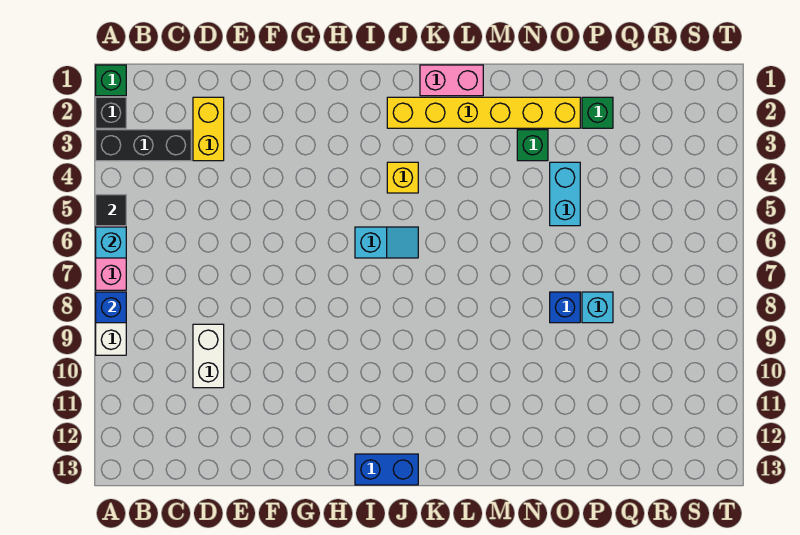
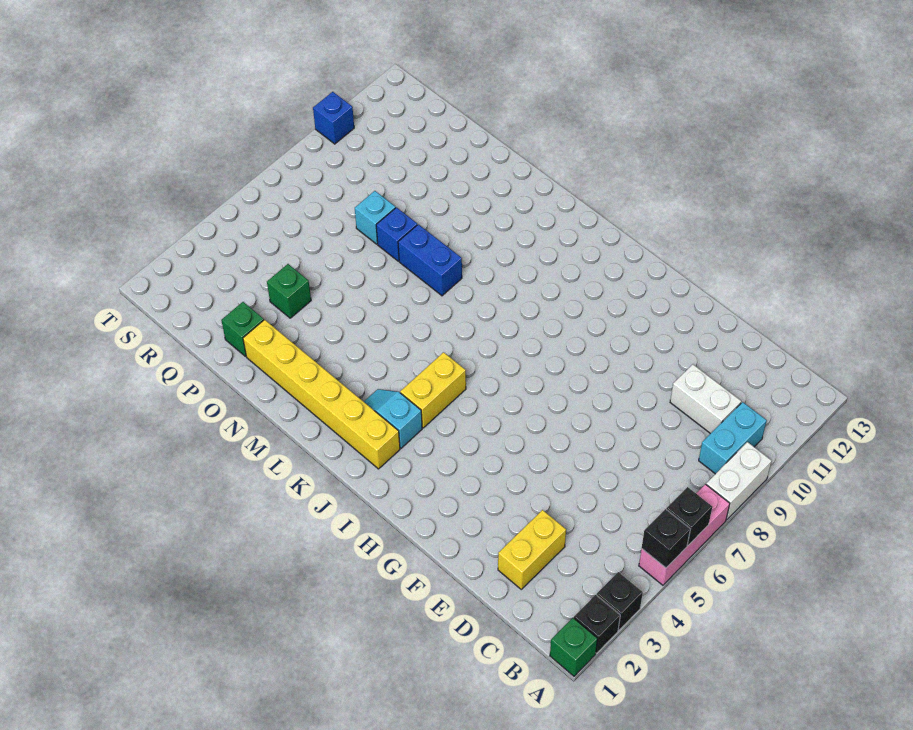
black brick A3:C3 level 1 -> black brick A3 level 1
black tile A5 level 2 -> black brick A5 level 2
cyan brick A6 level 2 -> black brick A6 level 2
blue brick A8 level 2 -> blue brick T10 level 1
white brick D9:D10 level 1 -> white brick C10:D10 level 1
cyan slope I6:J6 level 1 top I -> cyan slope J3:K3 level 1 top J
blue brick I13:J13 level 1 -> blue brick M8:N8 level 1
yellow brick J4 level 1 -> yellow brick J4:J5 level 1
pink brick K1:L1 level 1 -> none
green brick N3 level 1 -> green brick P4 level 1
cyan brick O4:O5 level 1 -> cyan brick B9:B10 level 1

